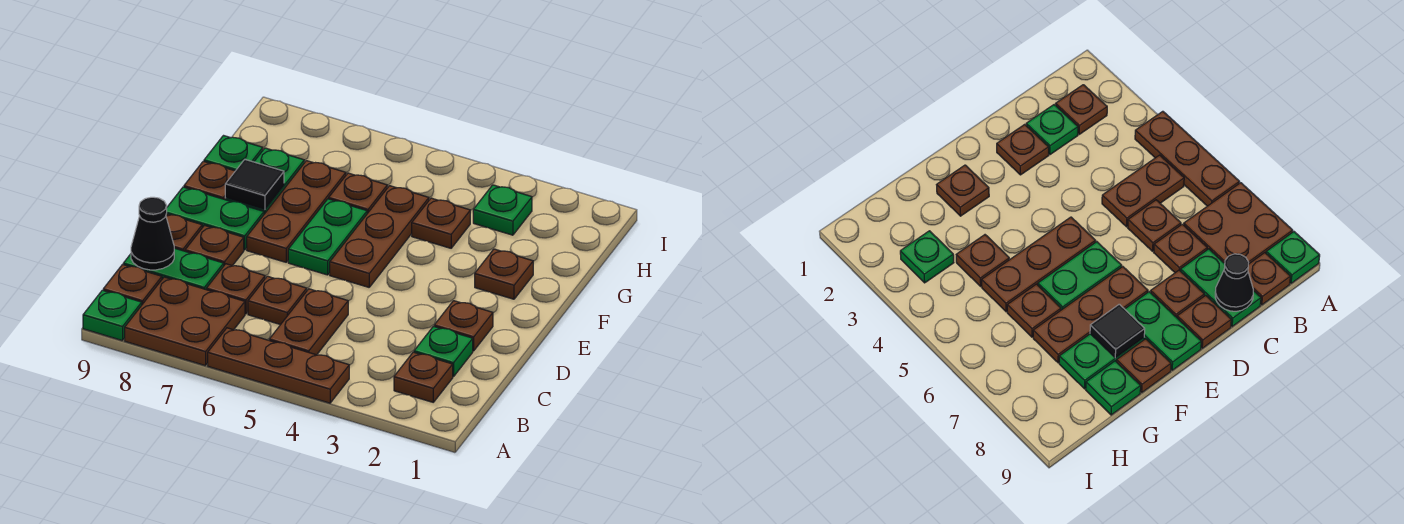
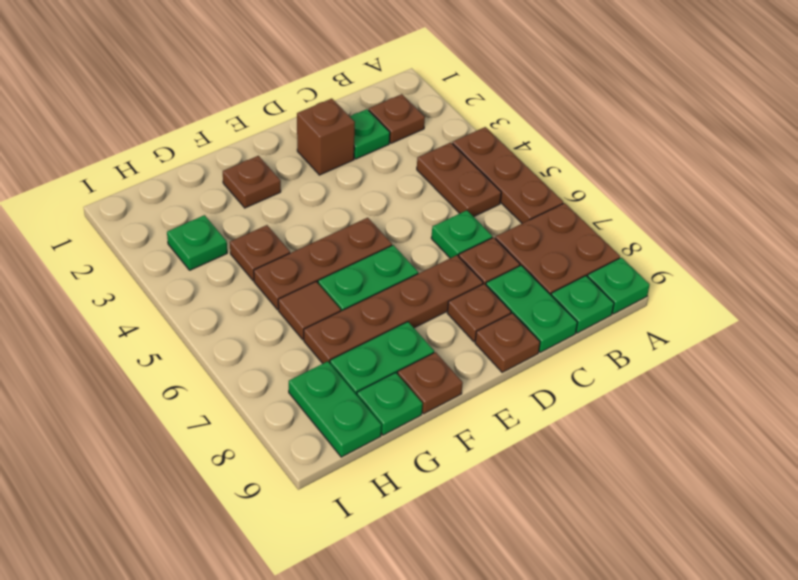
brown plate B5:C5 level 1 -> brown plate B4:B5 level 1
brown plate B9 level 1 -> green plate B9 level 1
brown plate C6 level 1 -> green plate C6 level 1
black cone C9 level 2 -> none
brown plate D2 level 1 -> brown brick D2 level 1
brown plate E7:G7 level 1 -> brown plate D7:G7 level 1
green plate E8:E9 level 1 -> green plate H8:H9 level 1
black tile F8 level 2 -> none
brown plate G6 level 1 -> brown tile G6 level 1

